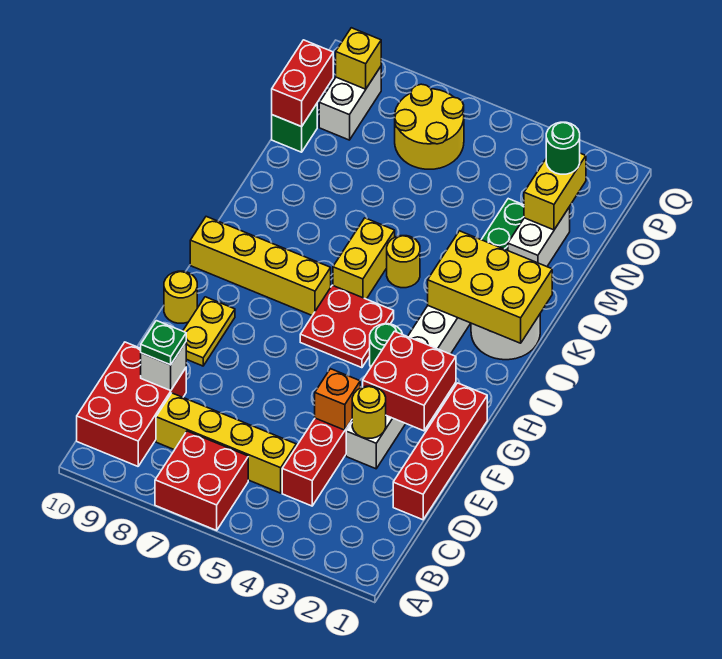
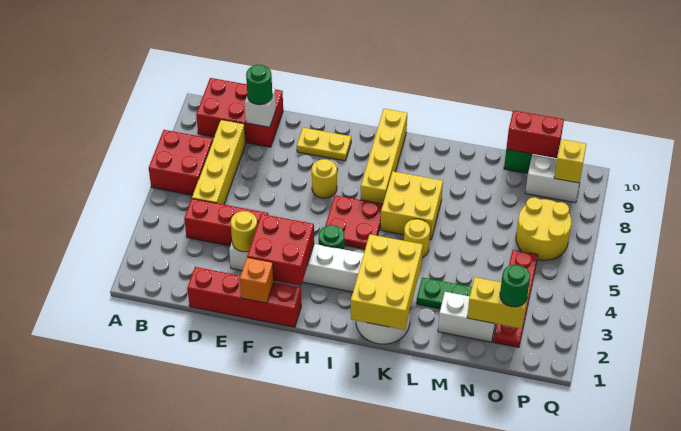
green plate D9 level 3 -> green round brick D9 level 3
orange brick E4 level 2 -> orange brick F1 level 2
yellow round brick G10 level 1 -> yellow round brick G7 level 1
yellow brick J6:K6 level 1 -> yellow brick J6:K7 level 1
none -> red plate O2:O5 level 1

